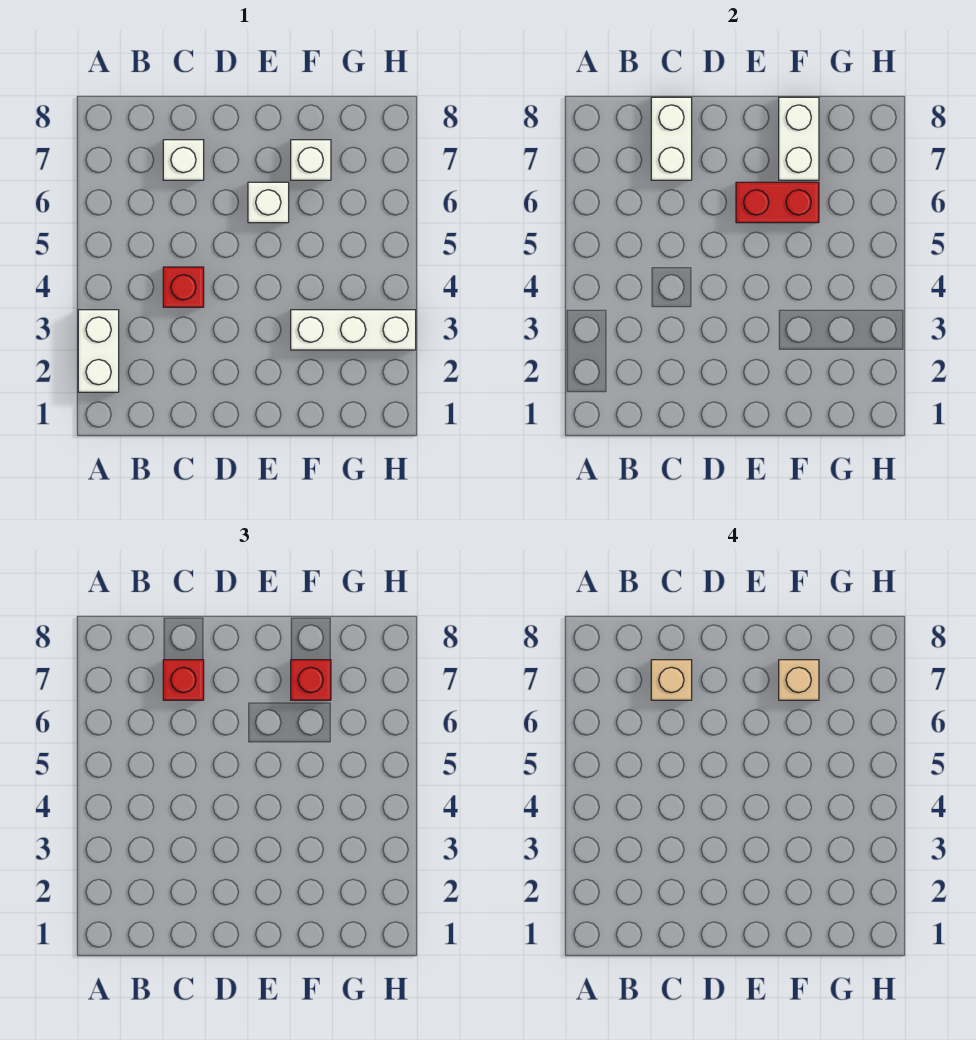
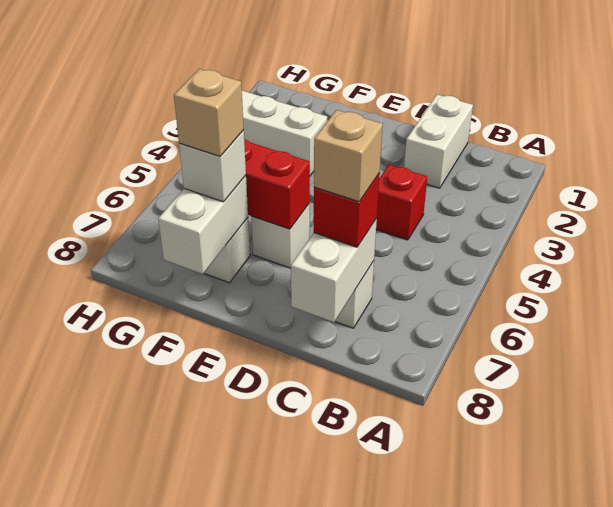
white brick A2:A3 level 1 -> white brick C1:C2 level 1
red brick F7 level 3 -> white brick F7 level 3

